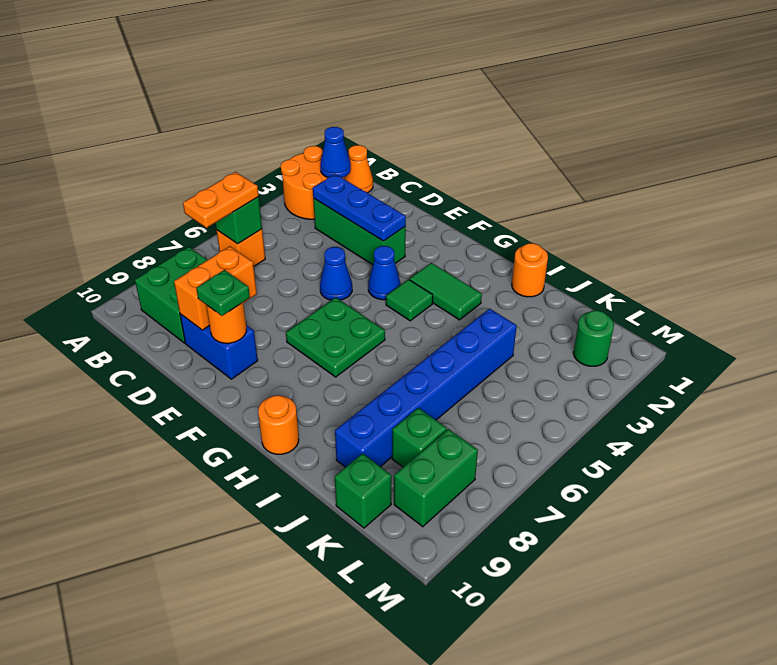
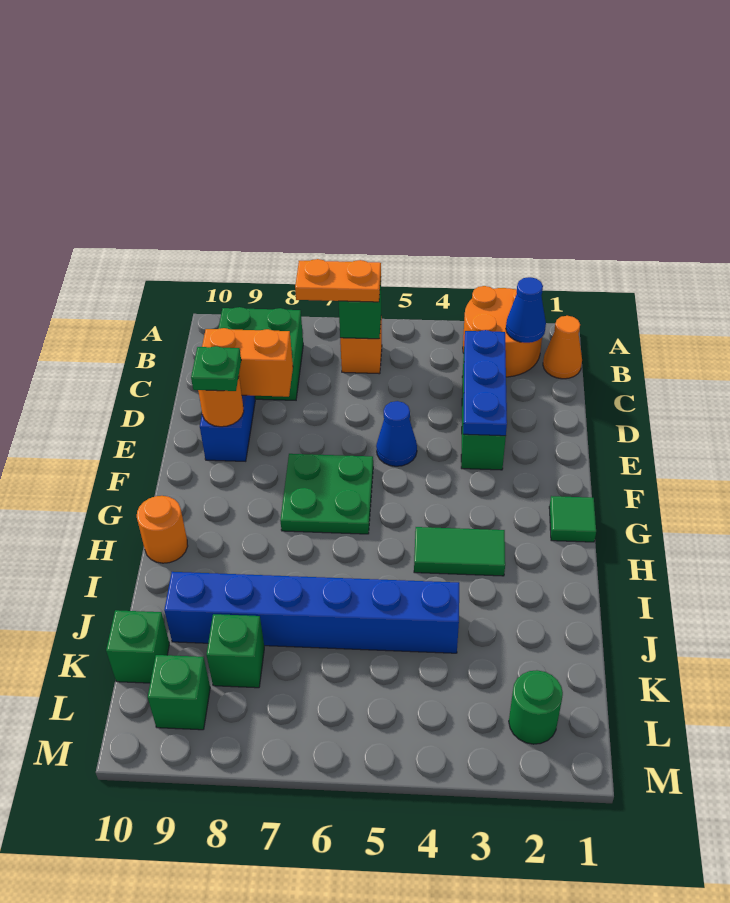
blue cone F4 level 1 -> none
green tile G3:H3 level 1 -> green tile H3:H4 level 1
green tile G4 level 1 -> green tile G1 level 1
orange round brick I1 level 1 -> none
green brick L8:L9 level 1 -> green brick L9 level 1

